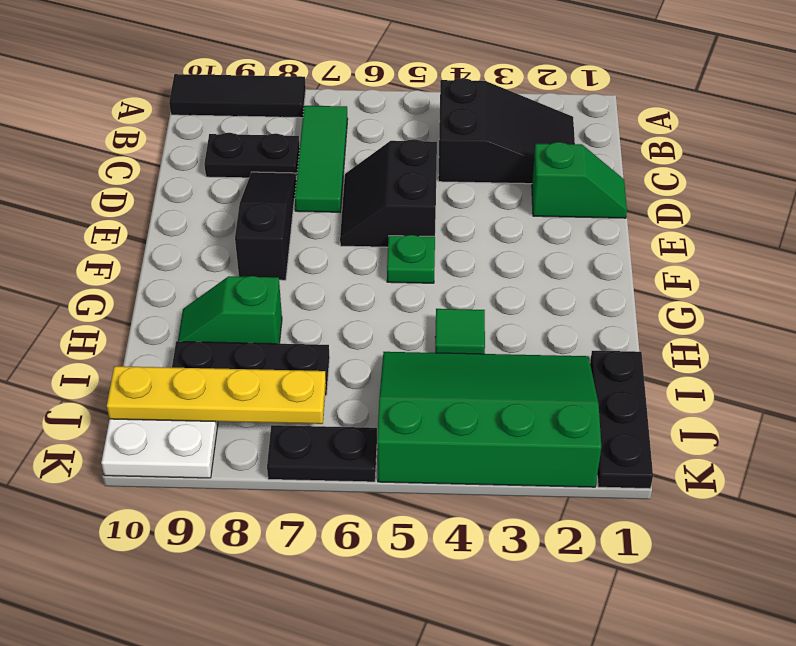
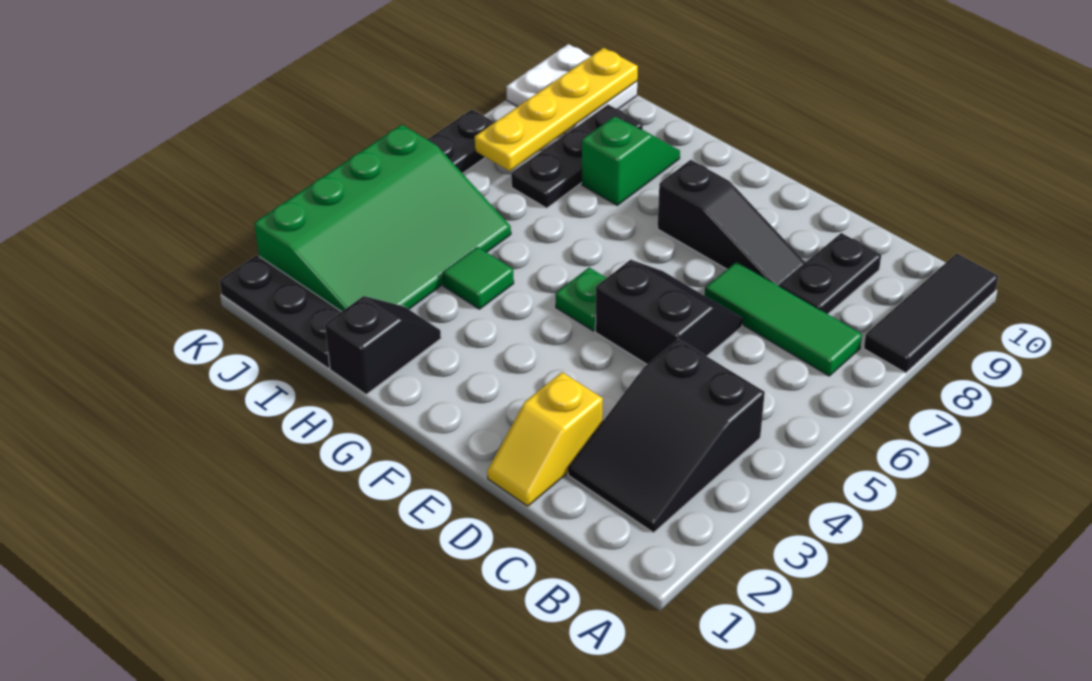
green slope D1:D2 level 1 top 2 -> yellow slope D1:D2 level 1 top 2
none -> black slope H1:H2 level 1 top 1

